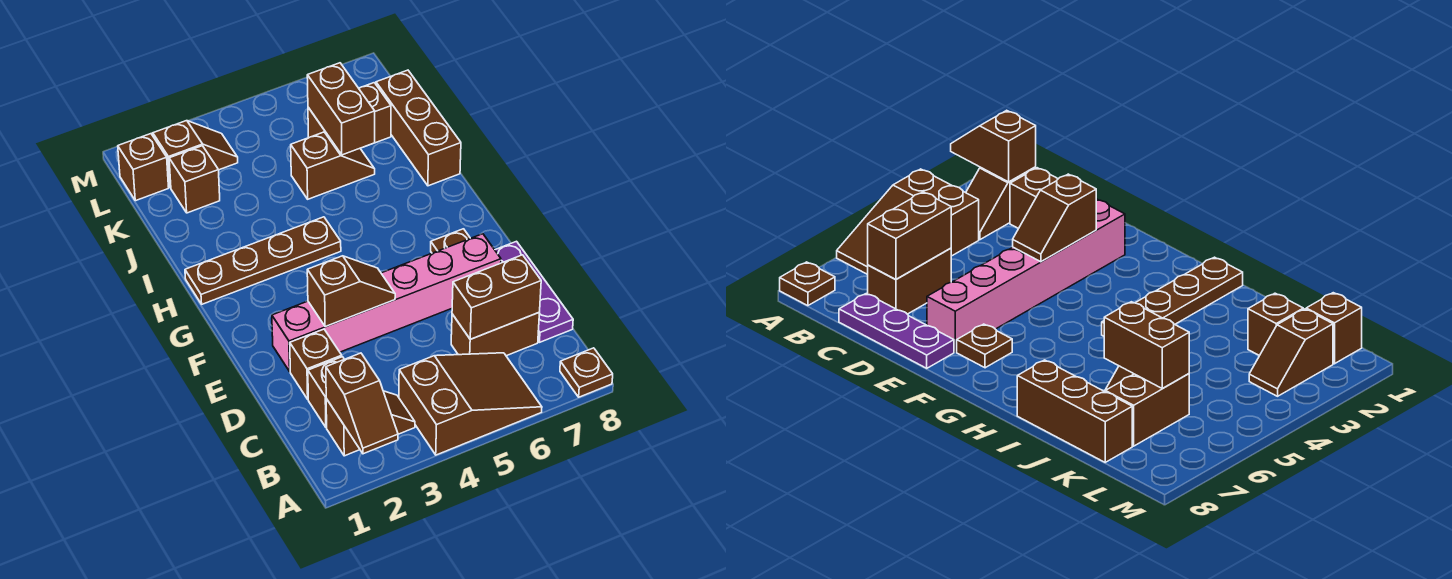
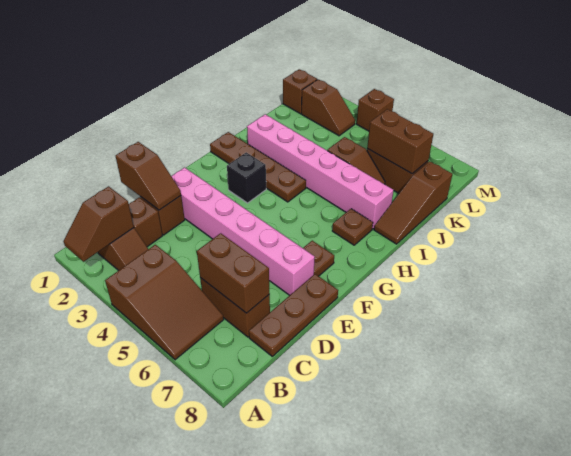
brown plate A8 level 1 -> brown plate H7 level 1
purple plate C8:E8 level 1 -> brown plate C8:E8 level 1
brown slope E3:E4 level 2 top 3 -> brown slope D1:D2 level 2 top 1
none -> black brick G3 level 1
none -> pink brick I2:I7 level 1
brown brick I8:K8 level 1 -> brown slope I8:K8 level 1 top K
brown brick J6:K6 level 2 -> brown brick K6:K7 level 2
brown brick K2 level 1 -> brown brick M4 level 1

